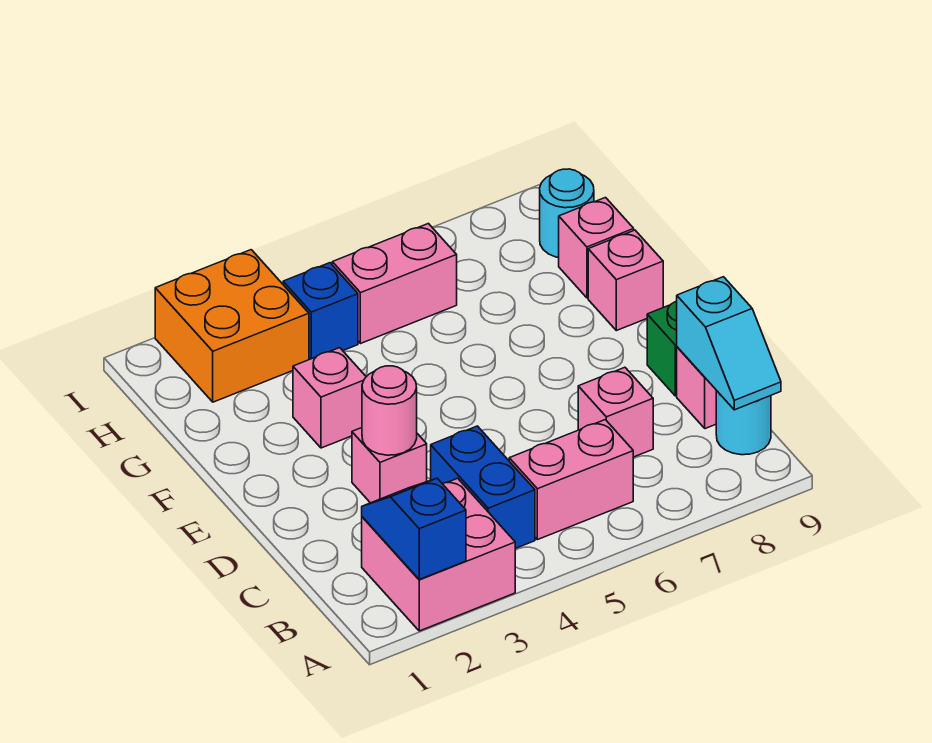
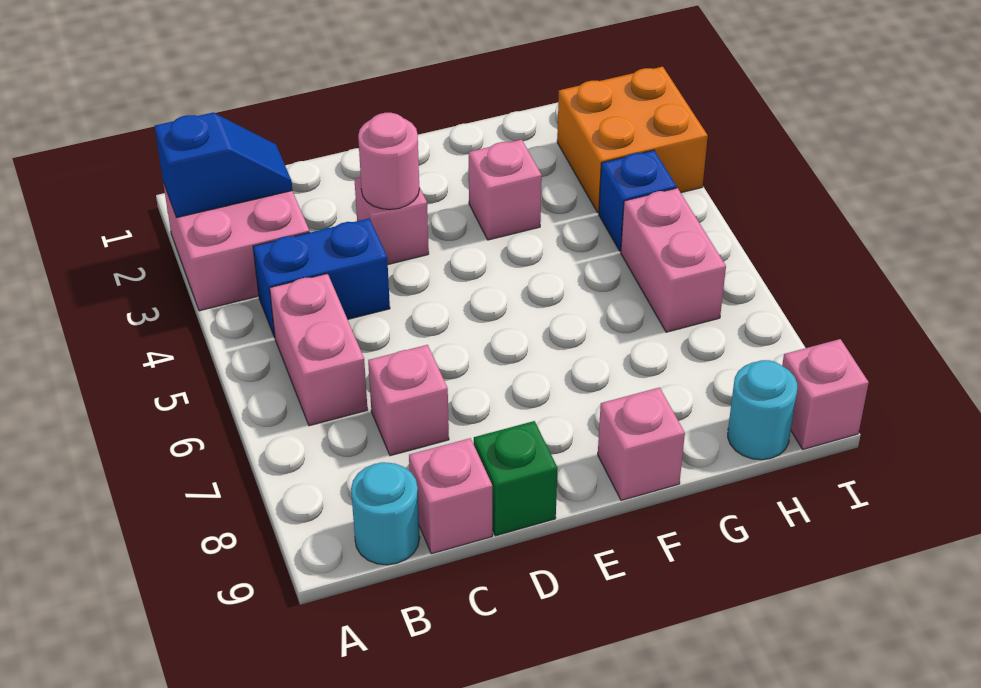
cyan slope B9:C9 level 2 top C -> none
pink brick G9 level 1 -> pink brick I9 level 1

